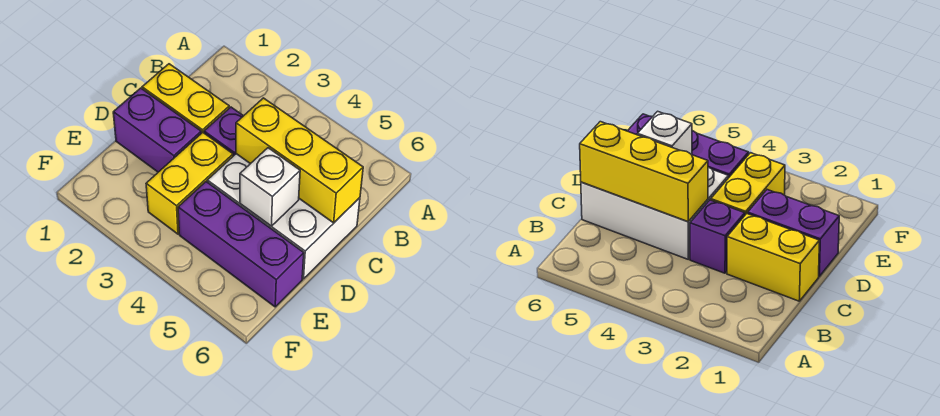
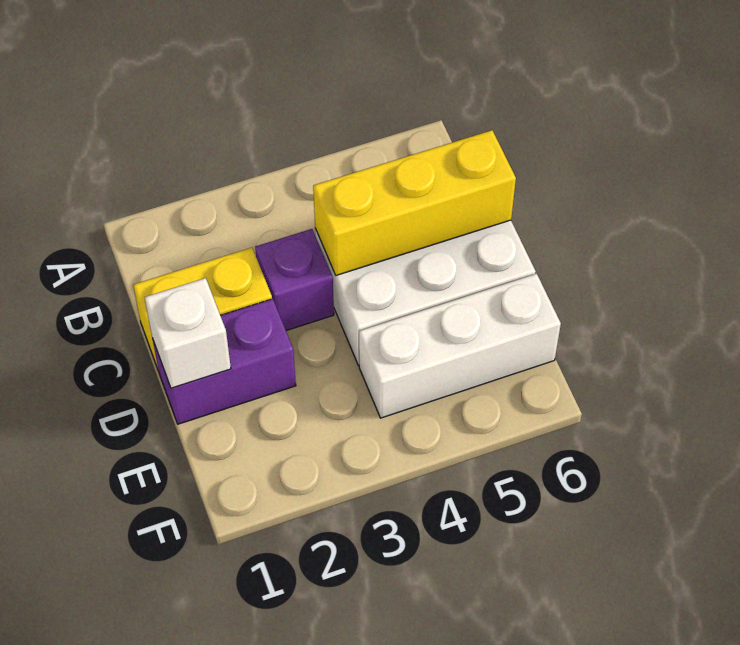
yellow brick D3:E3 level 1 -> none
white brick D5 level 2 -> white brick D1 level 2
purple brick E4:E6 level 1 -> white brick E4:E6 level 1

